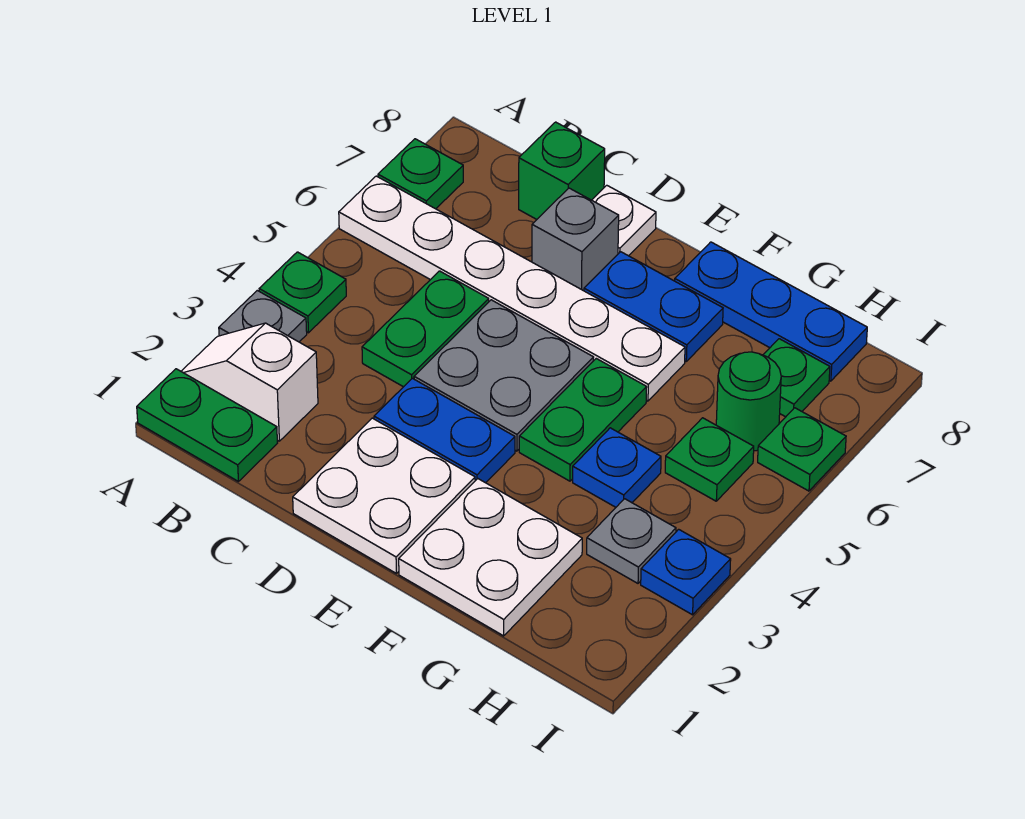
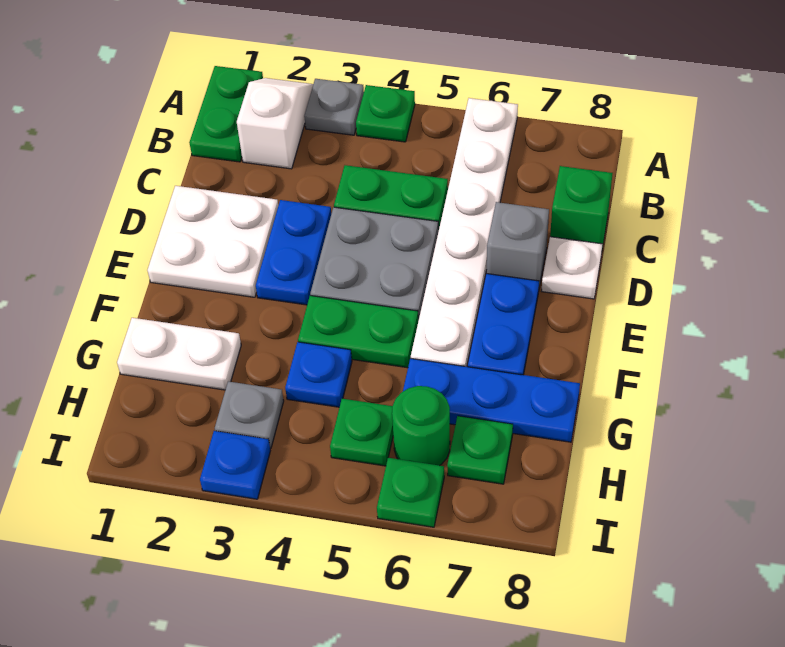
green plate A7 level 1 -> none
white plate F1:G2 level 1 -> white plate G1:G2 level 1
blue plate F8:H8 level 1 -> blue plate G6:G8 level 1

